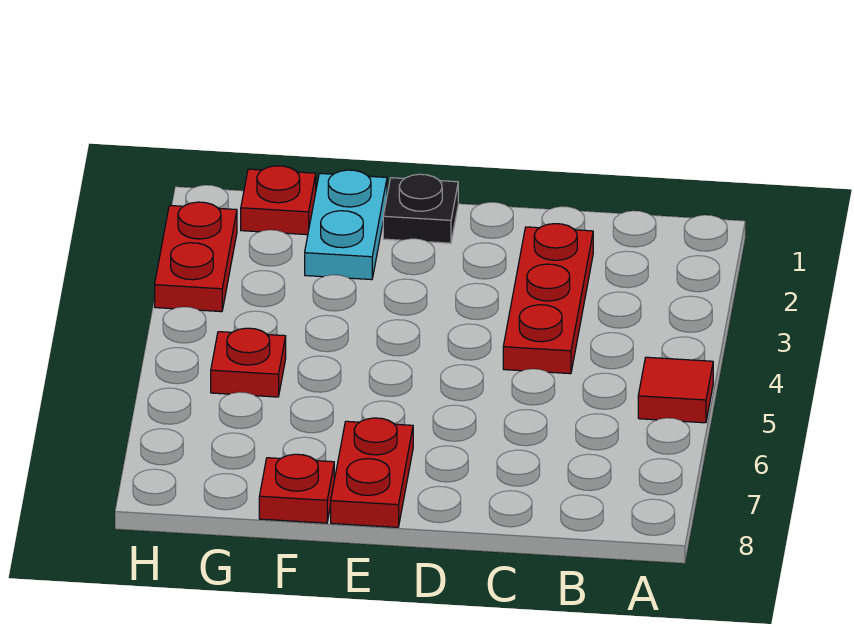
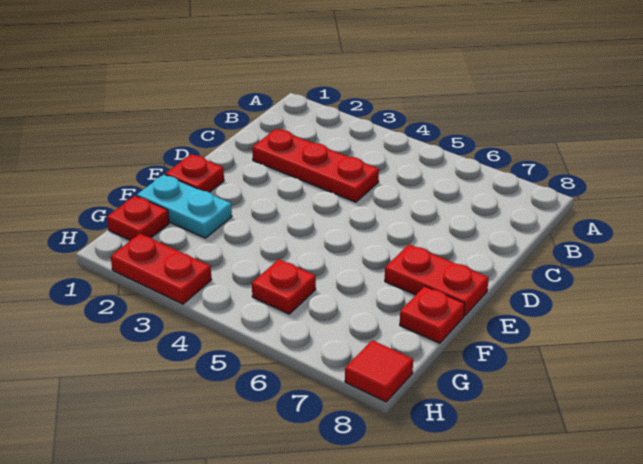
red tile A5 level 1 -> red tile H8 level 1
black plate E1 level 1 -> red plate E1 level 1

